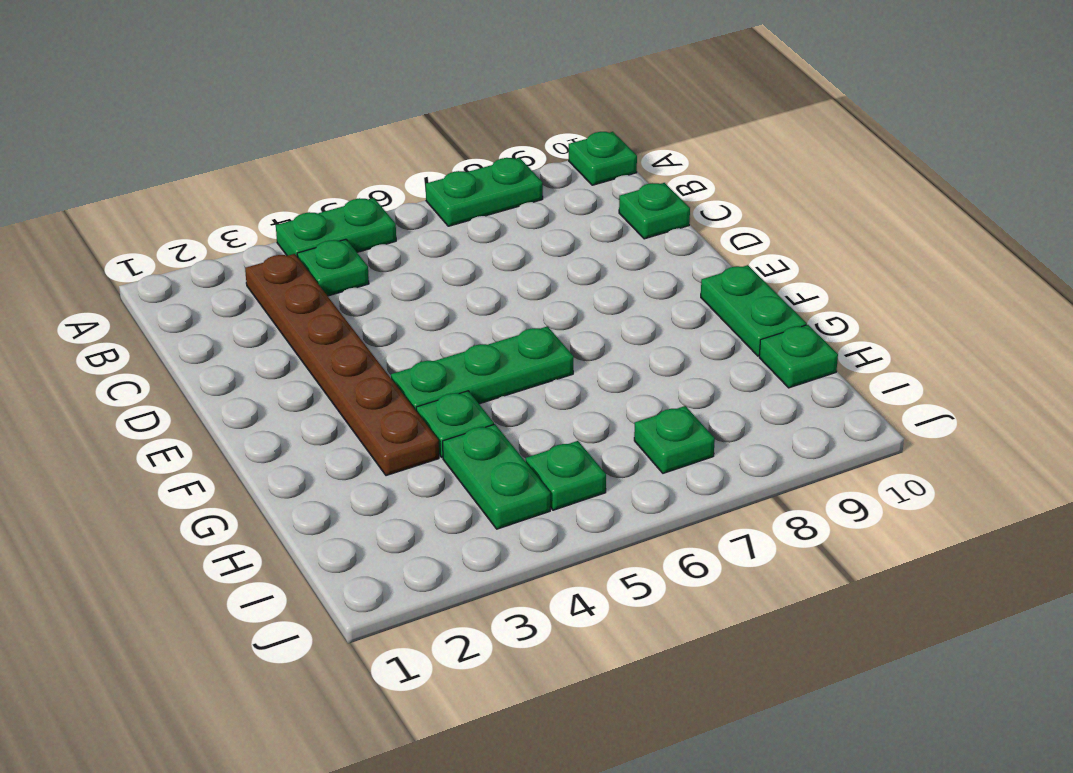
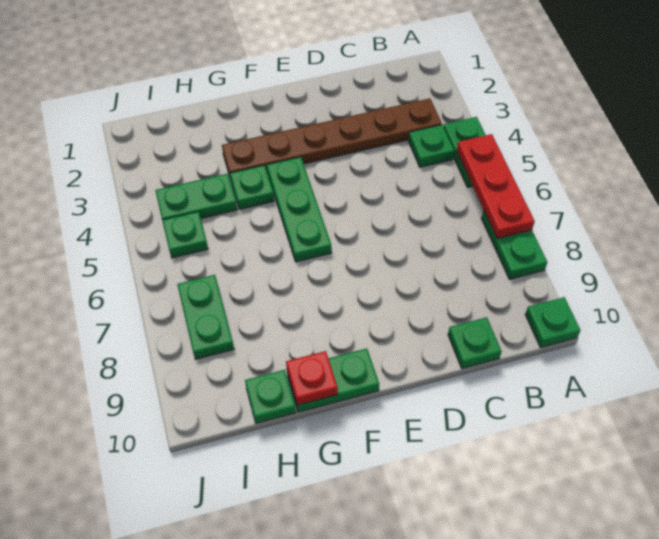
none -> red plate A5:A7 level 2
none -> red plate G10 level 2
green plate I7 level 1 -> green plate I7:I8 level 1

